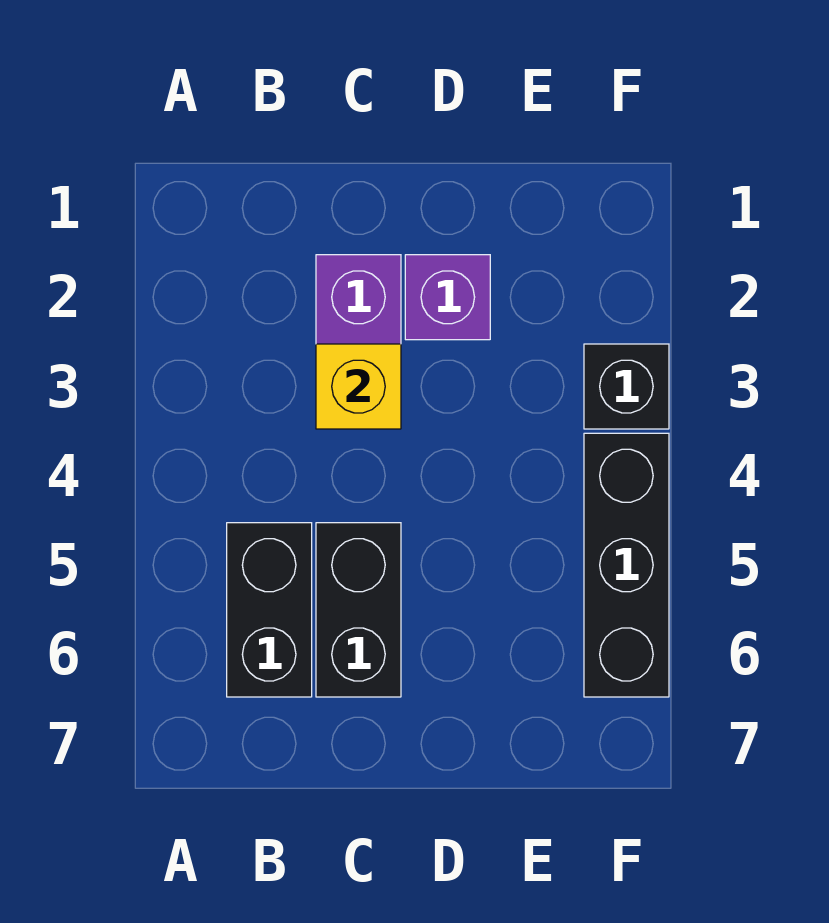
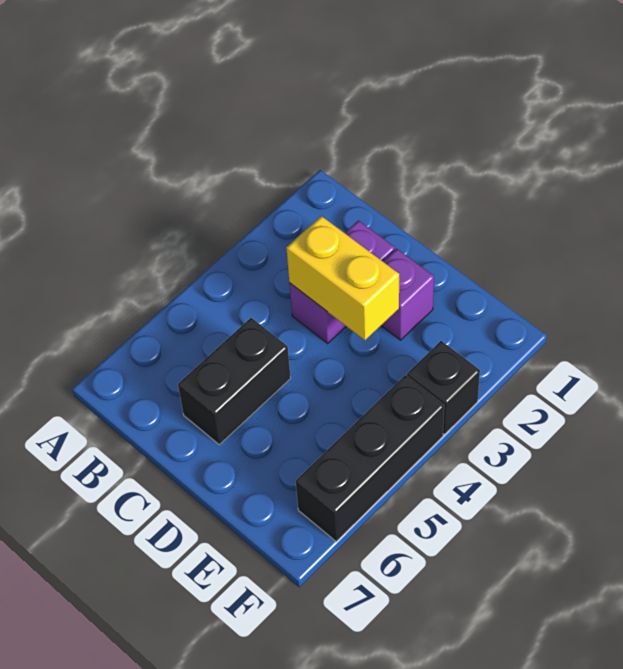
black brick B5:B6 level 1 -> none
yellow brick C3 level 2 -> yellow brick C3:D3 level 2

